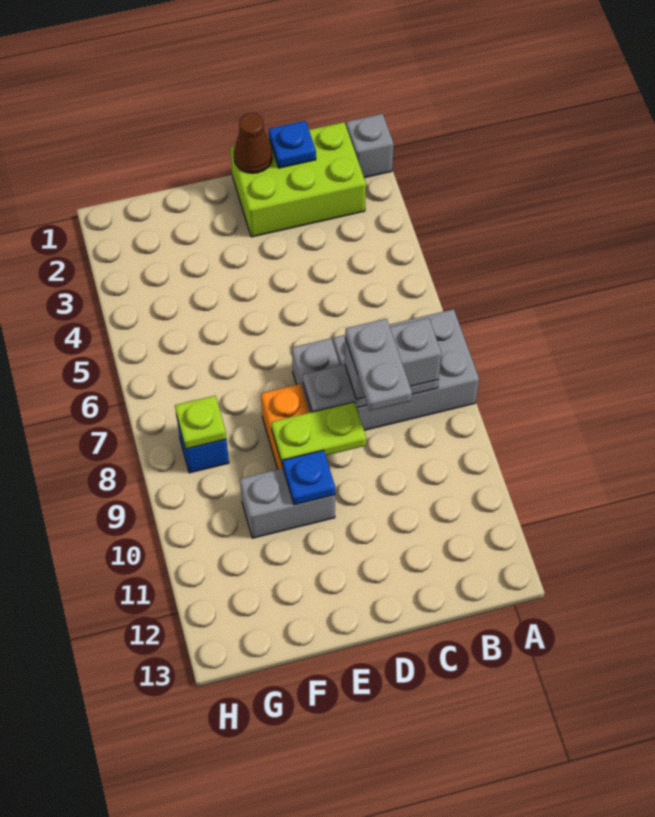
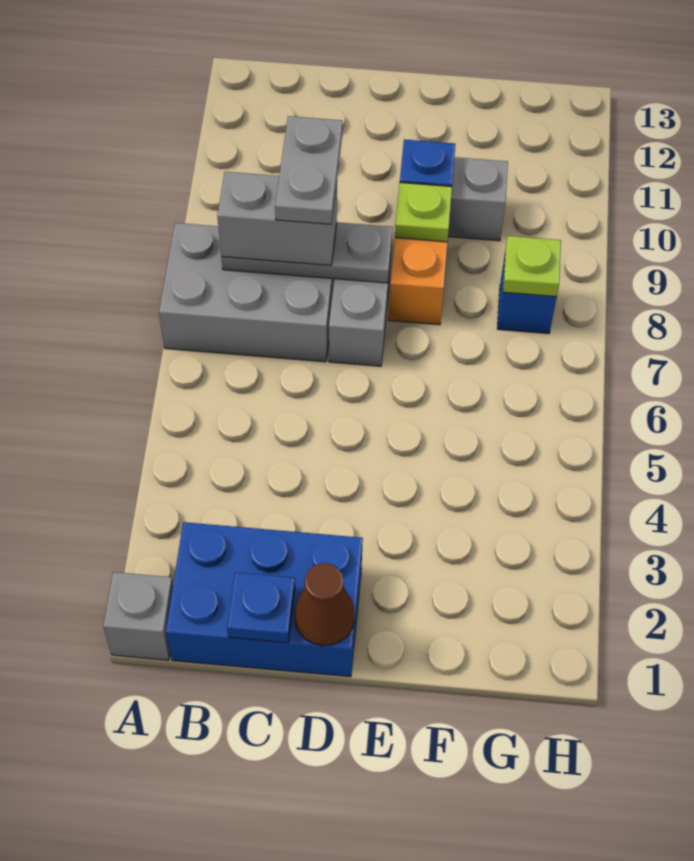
lime brick B1:D2 level 1 -> blue brick B1:D2 level 1
lime plate D9:E9 level 2 -> lime plate E9 level 2

